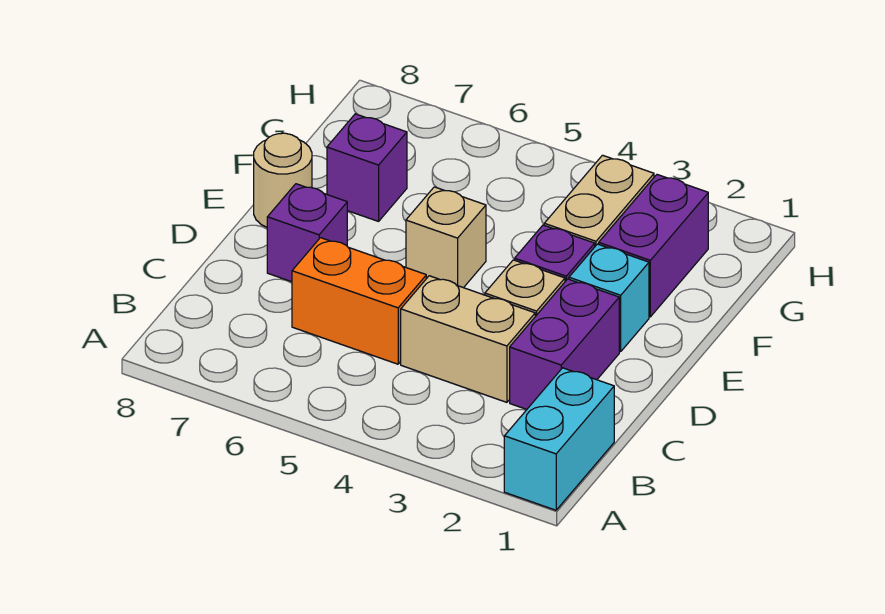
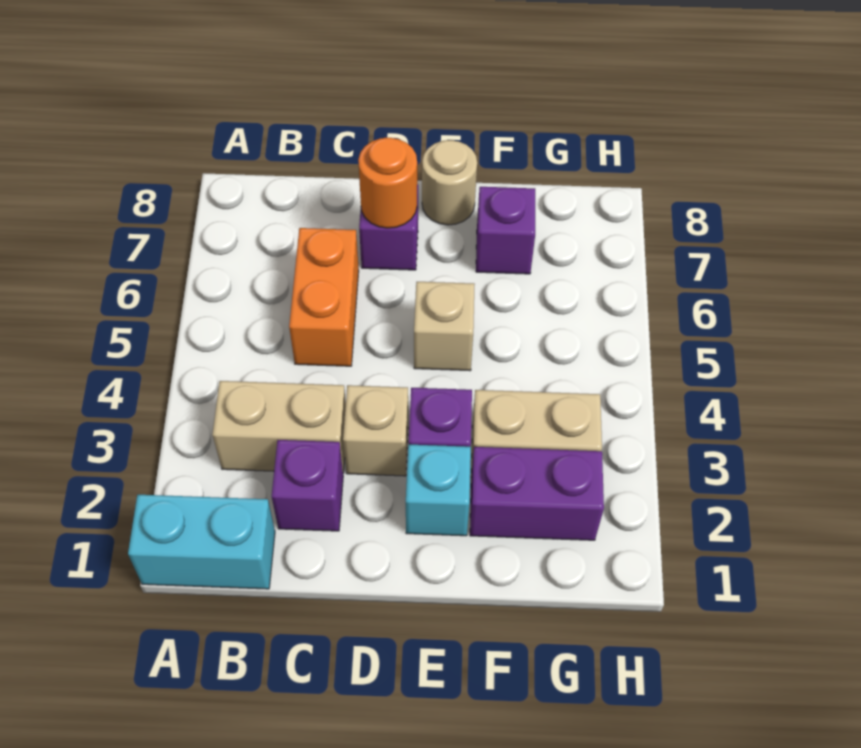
purple brick C2:D2 level 1 -> purple brick C2 level 1
tan brick C3:C4 level 1 -> tan brick B3:C3 level 1
none -> orange round brick D7 level 2

